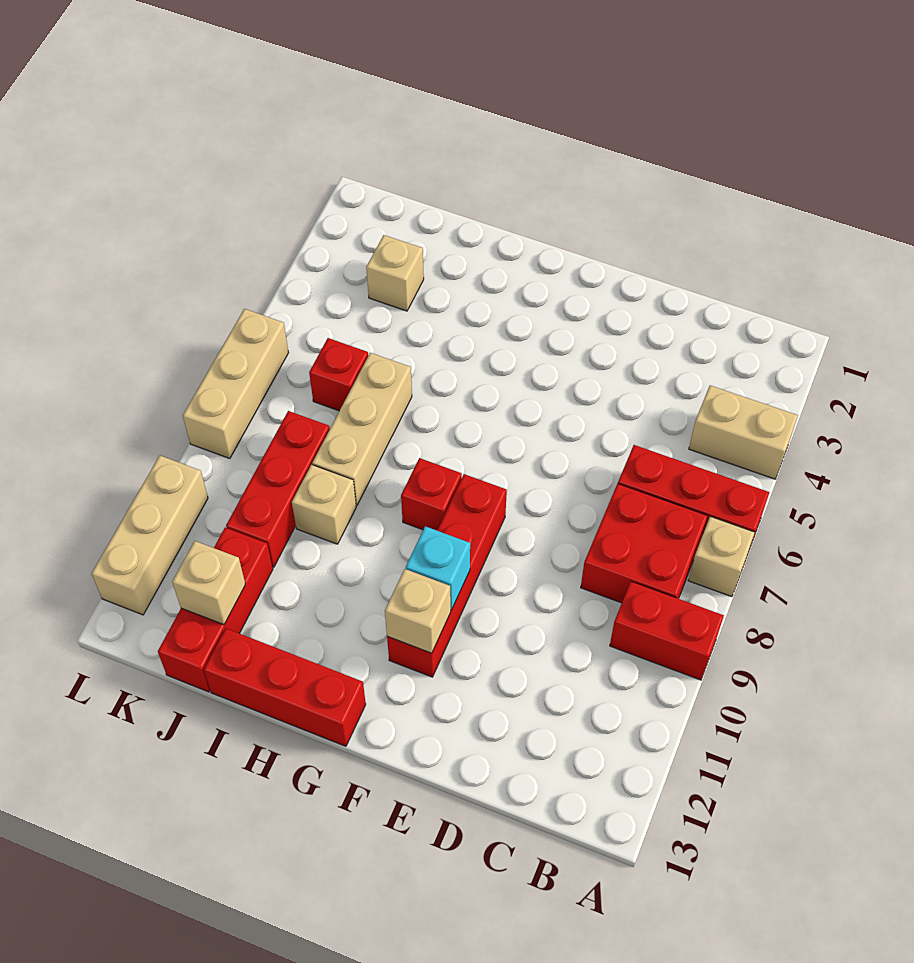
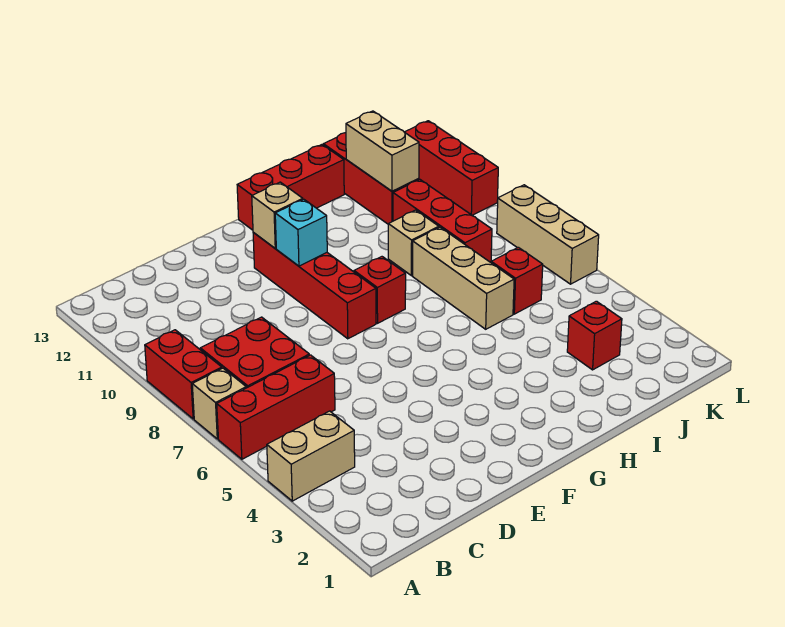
red brick A9:B9 level 1 -> red brick A8:A9 level 1
tan brick J3 level 1 -> red brick J3 level 1
tan brick J12 level 2 -> tan brick J11:J12 level 2
tan brick L10:L12 level 1 -> red brick L10:L12 level 1

